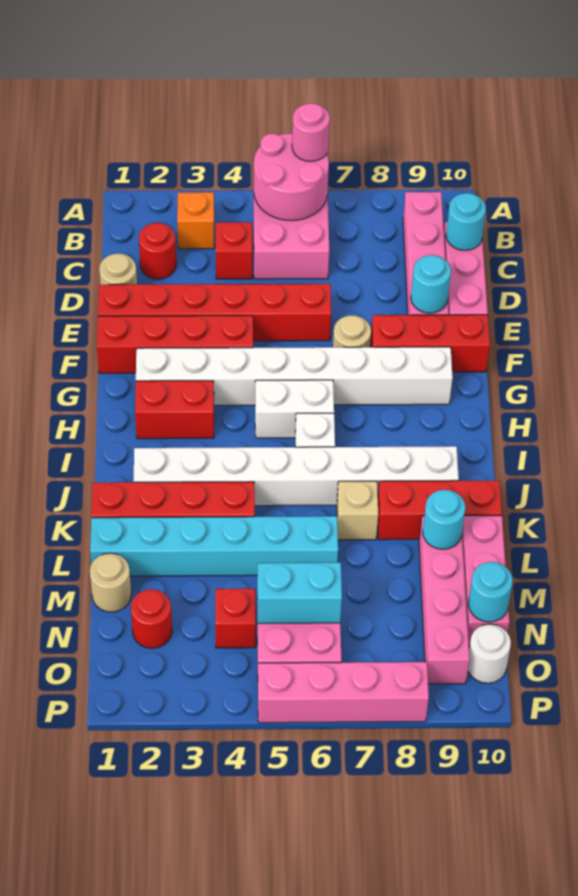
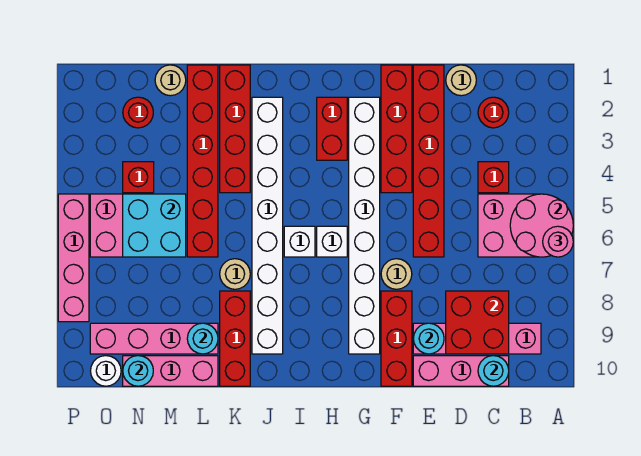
orange brick B3 level 1 -> none
none -> red brick C8:D9 level 2
white brick H5:H6 level 1 -> white brick H6 level 1
tan brick K7 level 1 -> tan round brick K7 level 1
cyan brick L1:L6 level 1 -> red brick L1:L6 level 1
cyan brick N5:N6 level 2 -> cyan brick M5:N6 level 2

